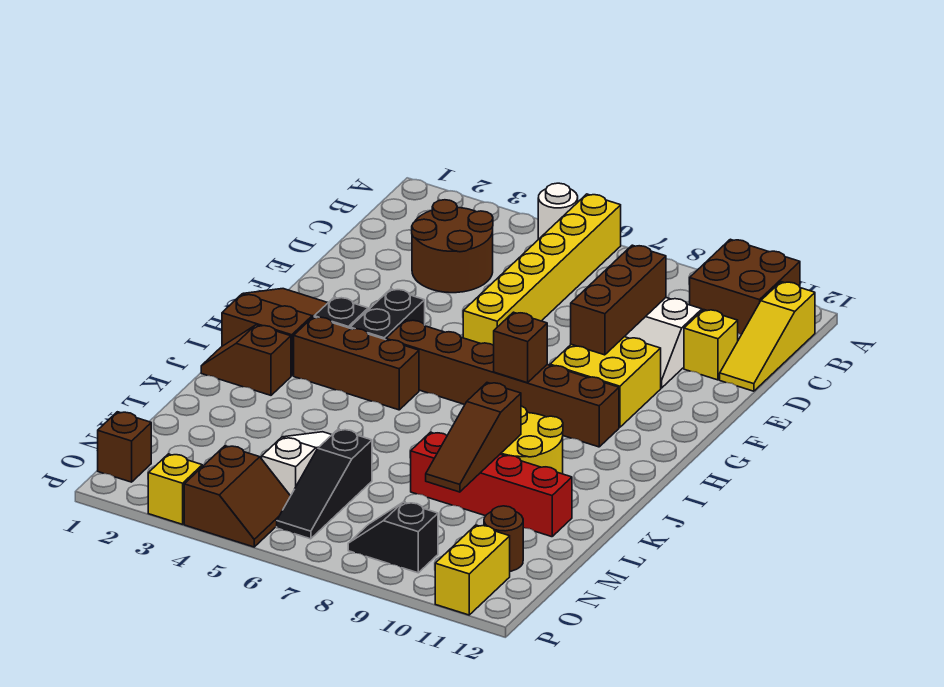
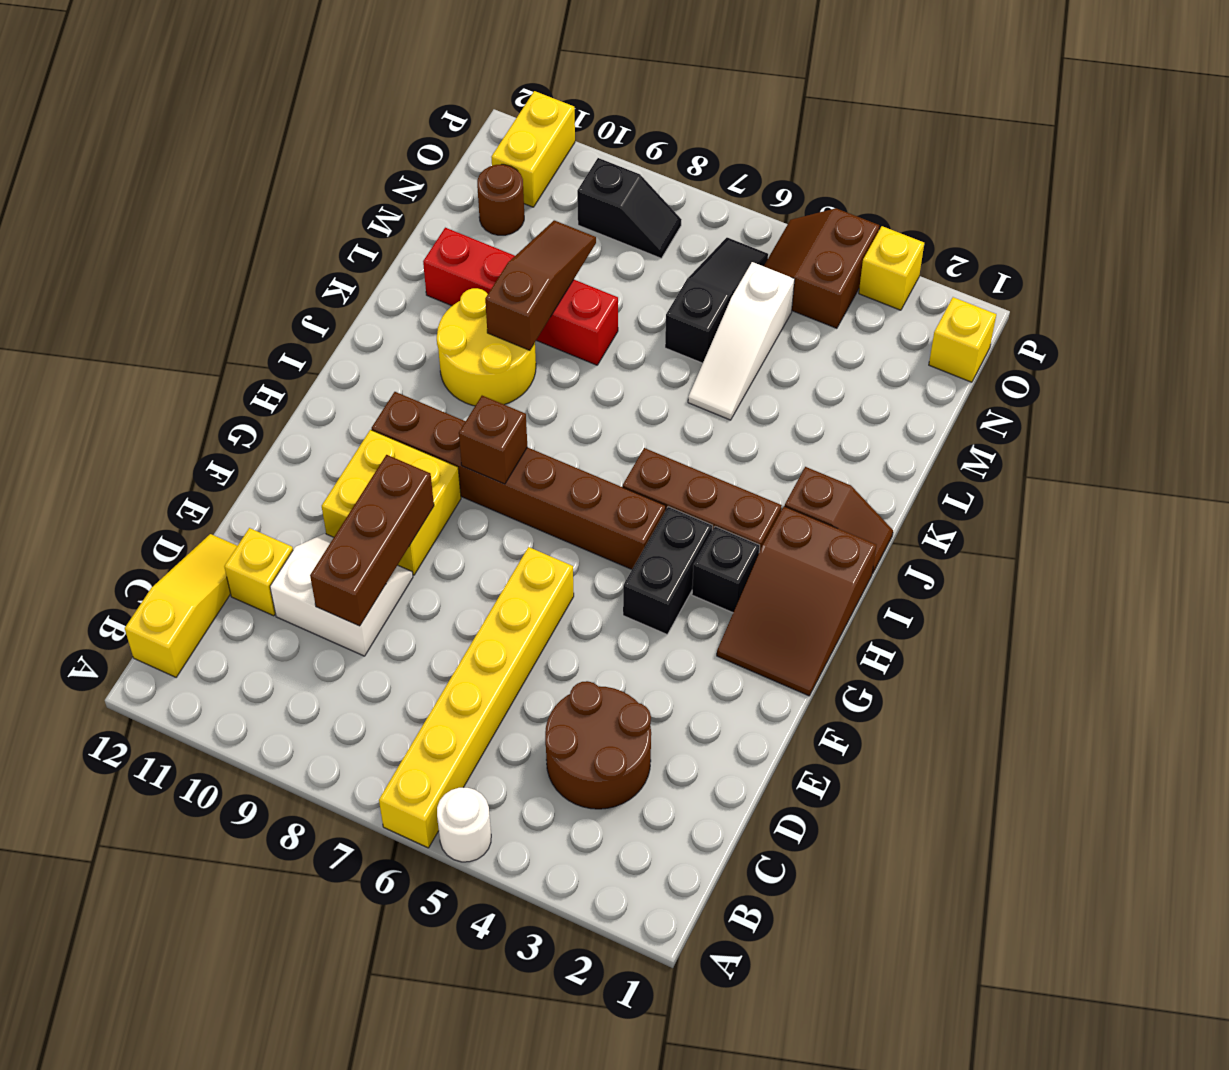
brown brick A10:B11 level 1 -> none
brown brick O1 level 1 -> yellow brick O1 level 1

